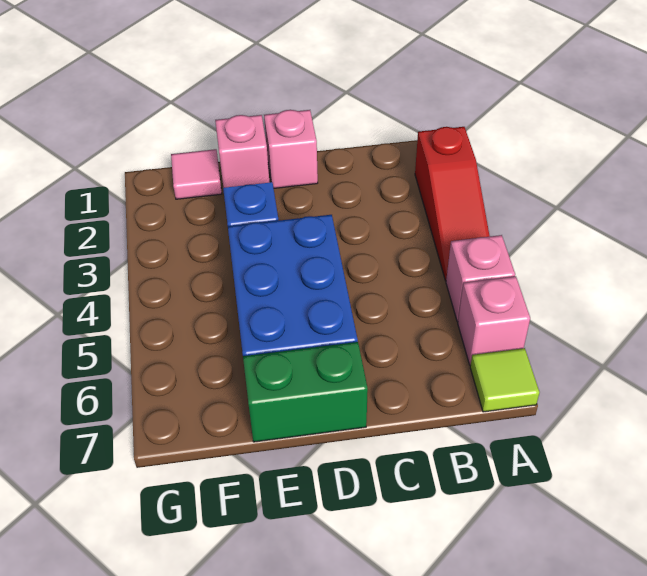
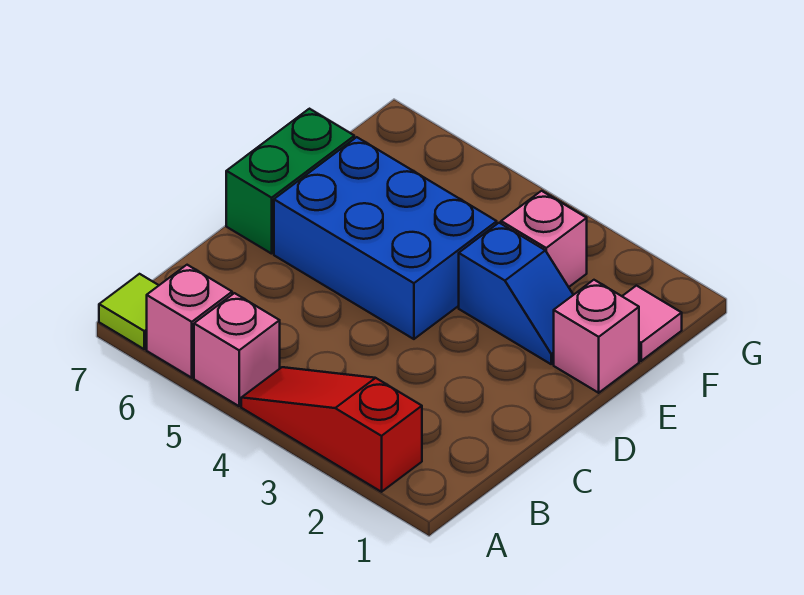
pink brick D1 level 1 -> pink brick F3 level 1

